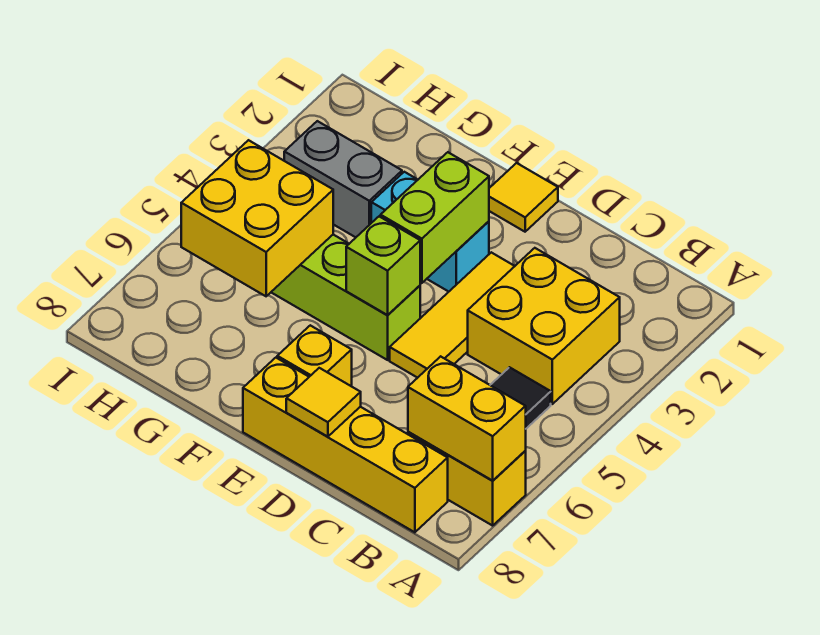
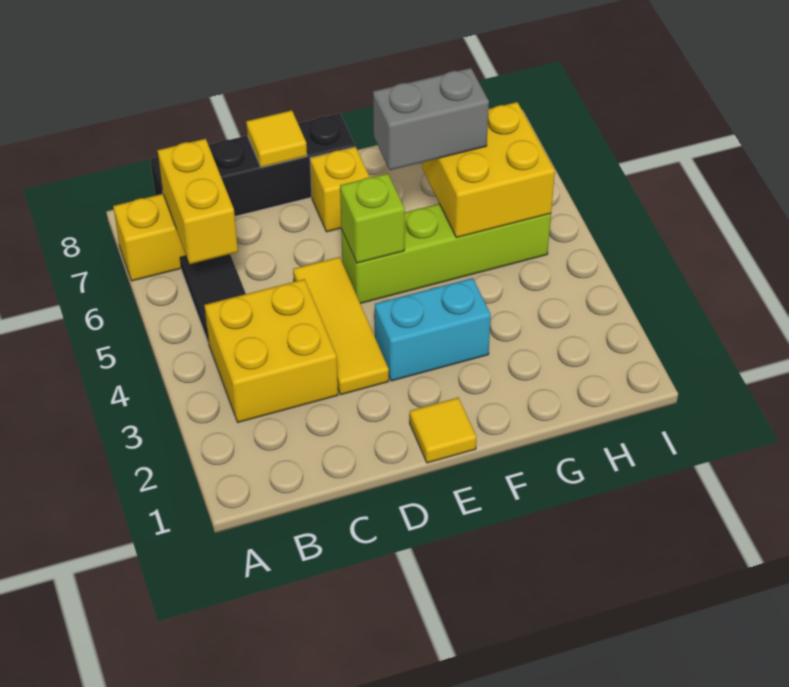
yellow brick A7:B7 level 2 -> yellow brick B6:B7 level 2
yellow brick B8:E8 level 1 -> black brick B8:E8 level 1
lime brick E3:E4 level 2 -> none
grey brick G3:H3 level 1 -> grey brick F6:G6 level 3

